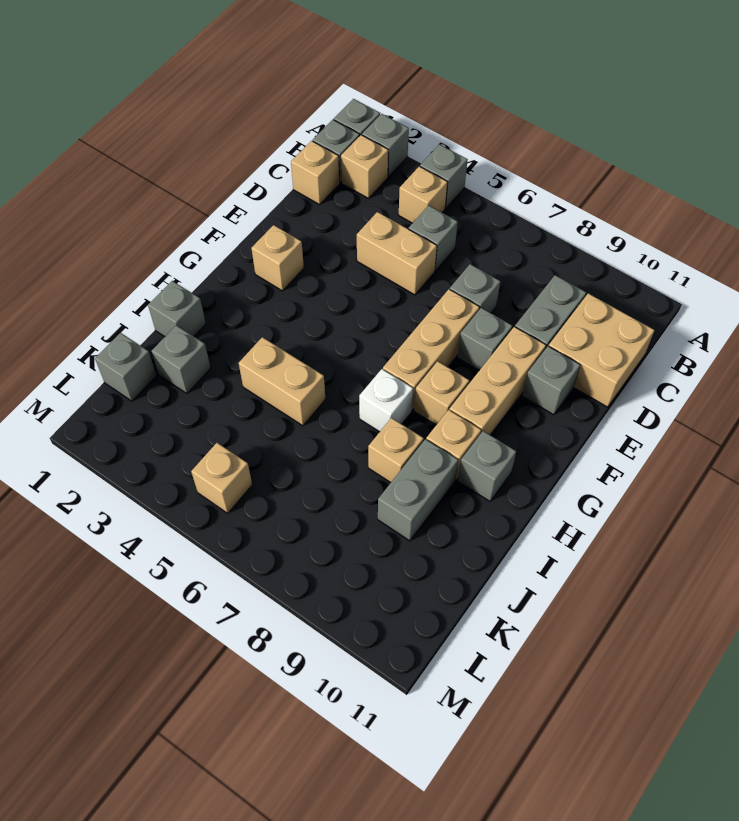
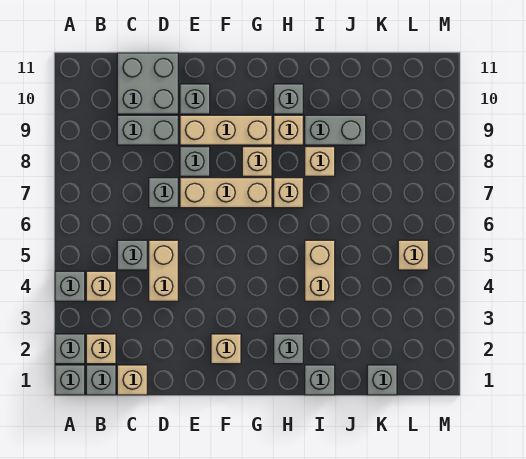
tan brick C10:D11 level 1 -> grey brick C10:D11 level 1
white brick H7 level 1 -> tan brick H7 level 1
grey brick J2 level 1 -> grey brick H2 level 1

